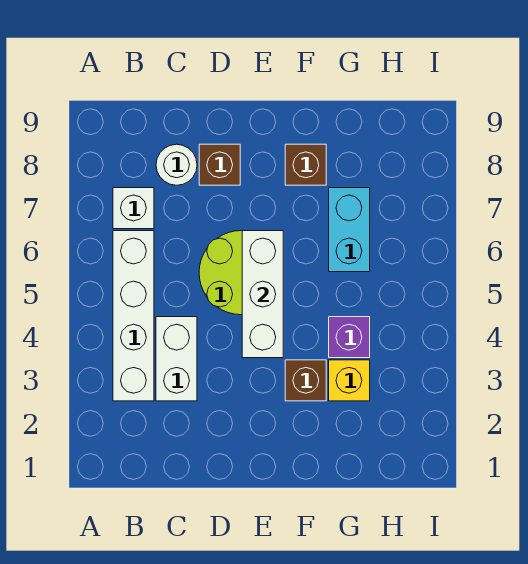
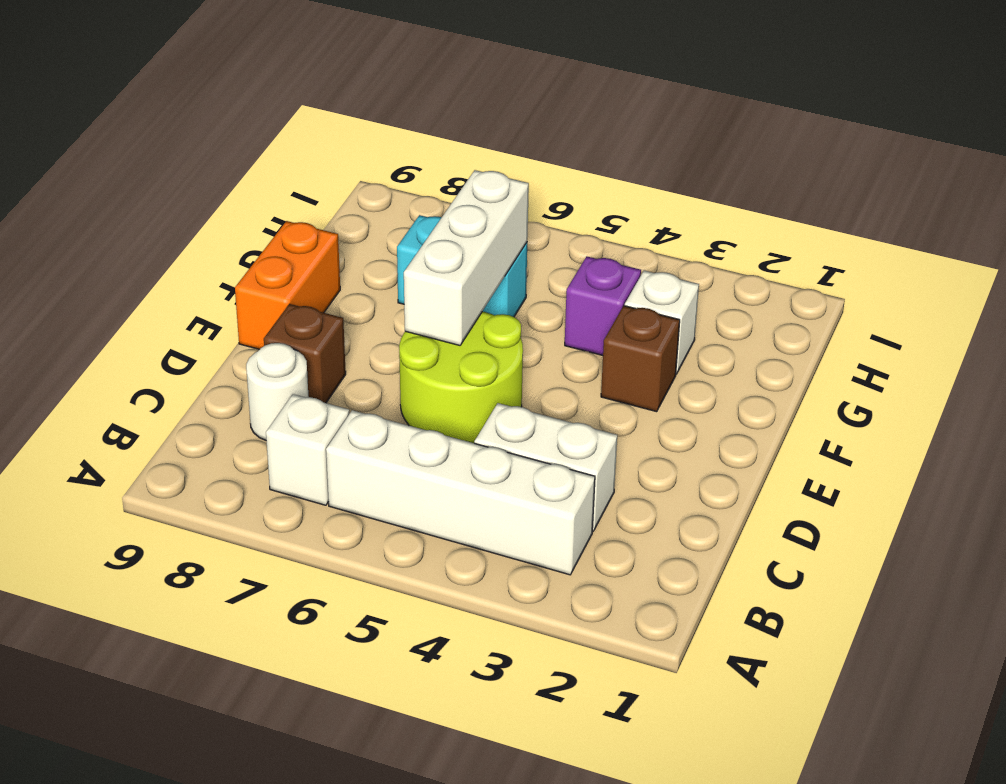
white brick E4:E6 level 2 -> white brick E6:G6 level 2
none -> orange brick E9:F9 level 1
brown brick F8 level 1 -> none
yellow brick G3 level 1 -> white brick G3 level 1

